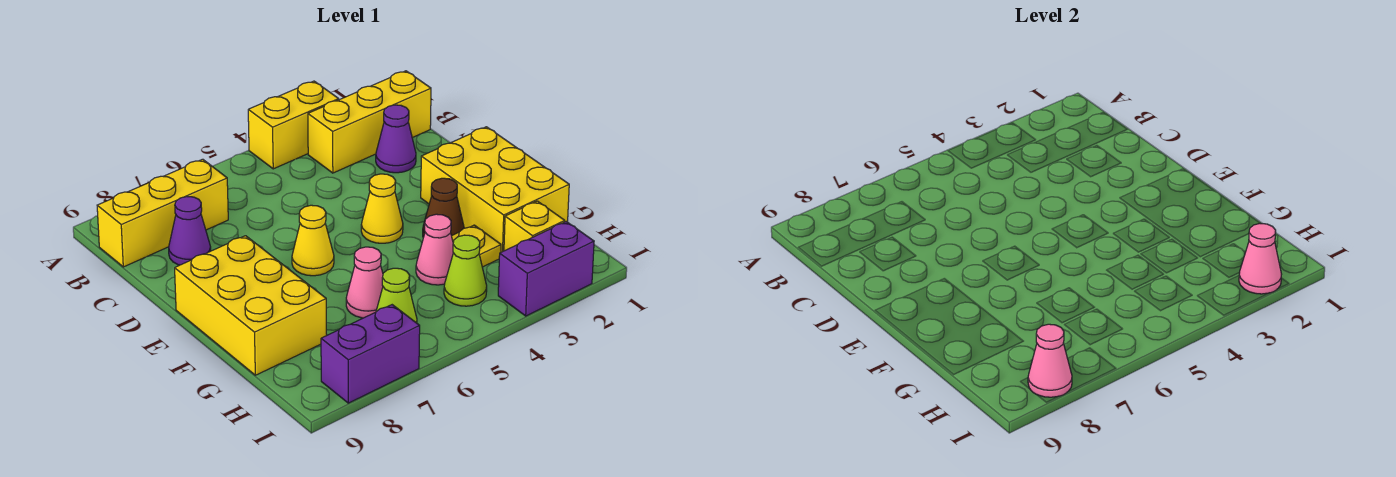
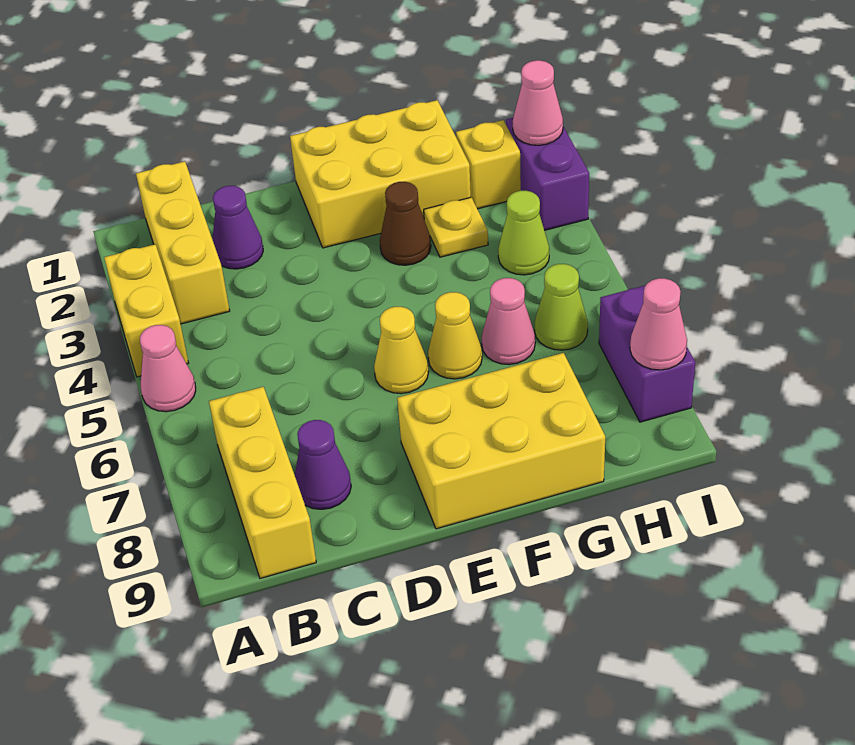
yellow cone E4 level 1 -> yellow cone F6 level 1
pink cone G4 level 1 -> pink cone A5 level 1

